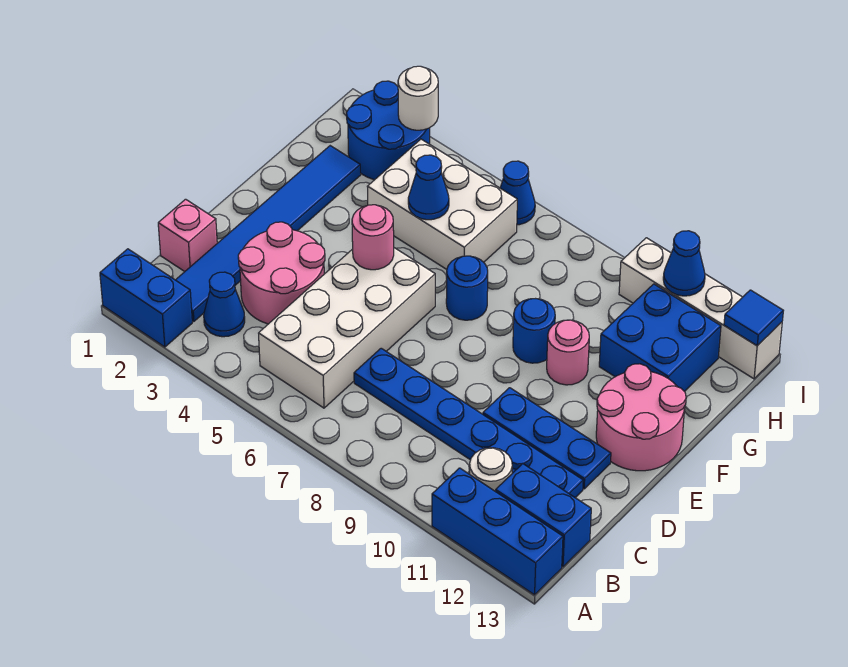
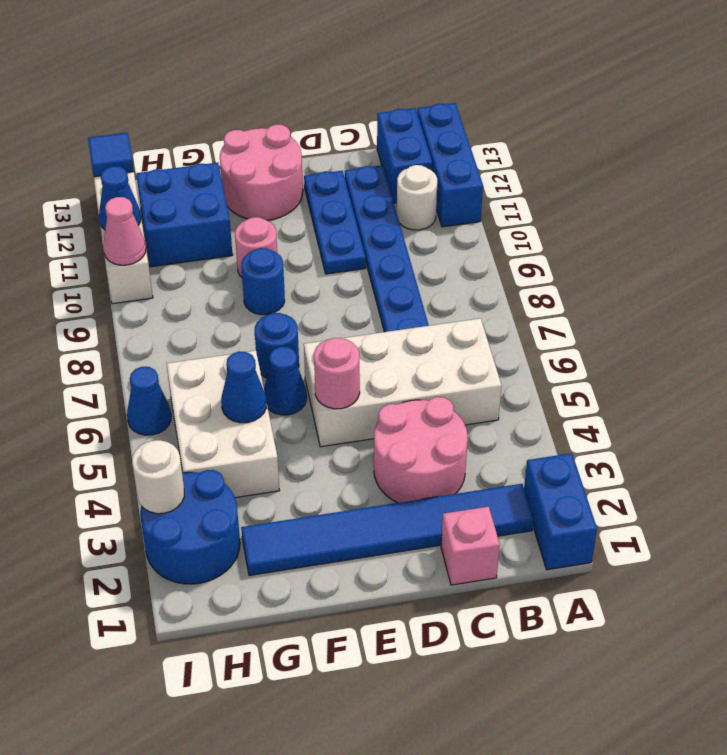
blue cone B3 level 1 -> blue cone F6 level 1
none -> pink cone I10 level 2

